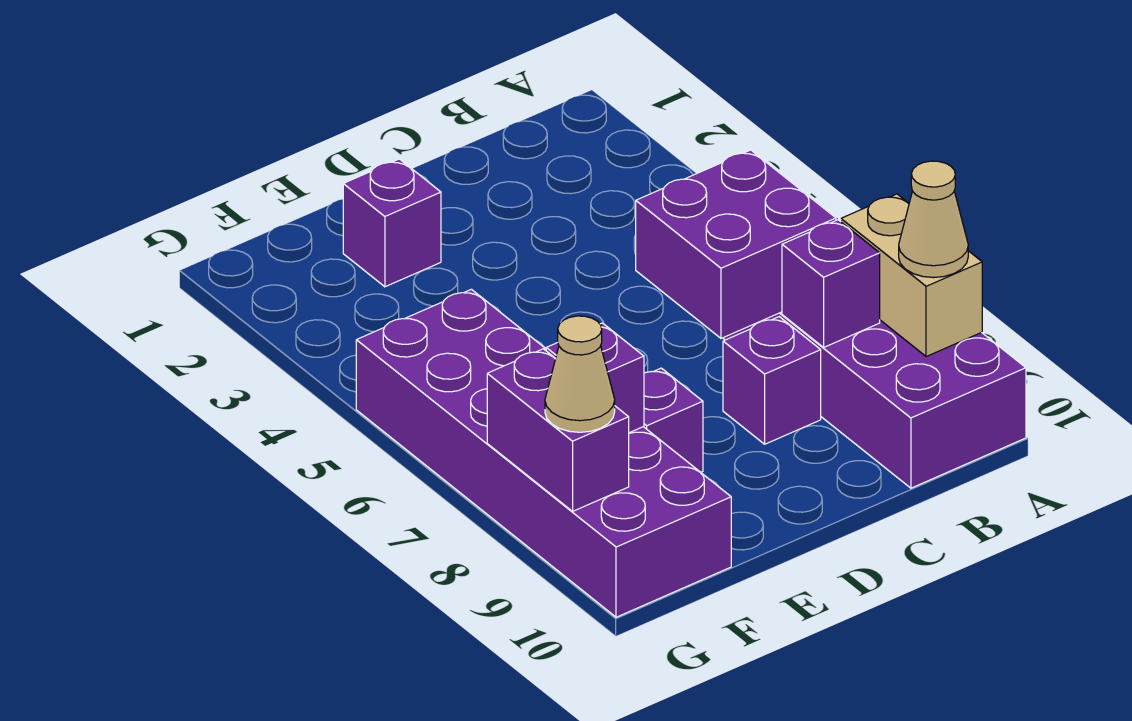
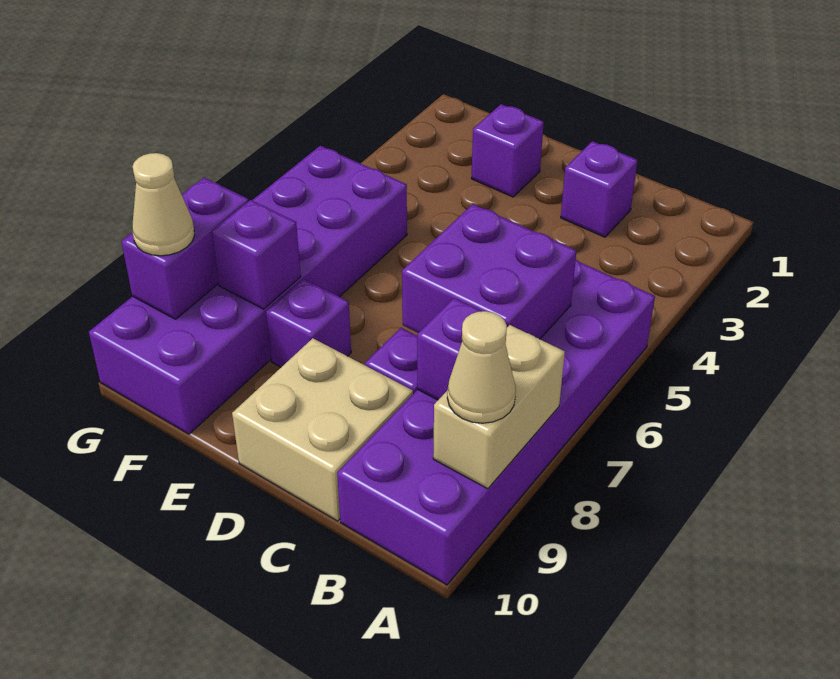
none -> purple brick C2 level 1
none -> tan brick C9:D10 level 1

